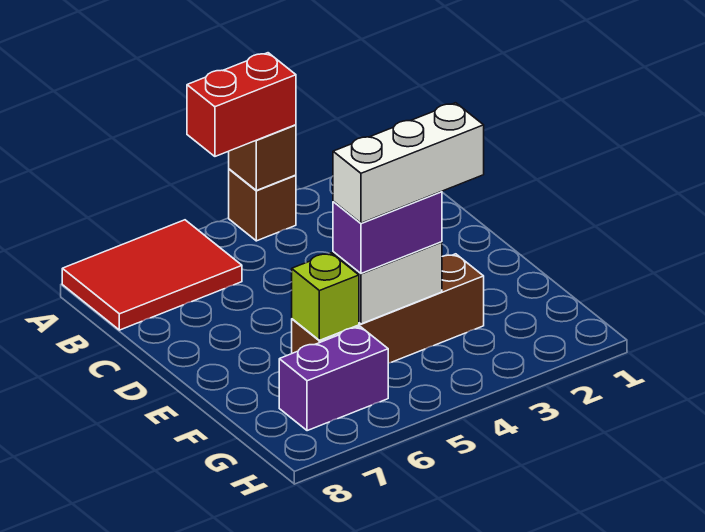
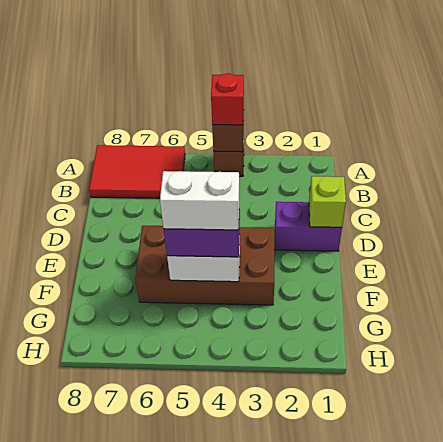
red brick A4:A5 level 3 -> red brick A4 level 3
brown brick F3:F6 level 1 -> brown brick E3:F6 level 1
white brick F3:F5 level 4 -> white brick F4:F5 level 4
lime brick F6 level 2 -> lime brick D1 level 2
purple brick G6:G7 level 1 -> purple brick D1:D2 level 1

